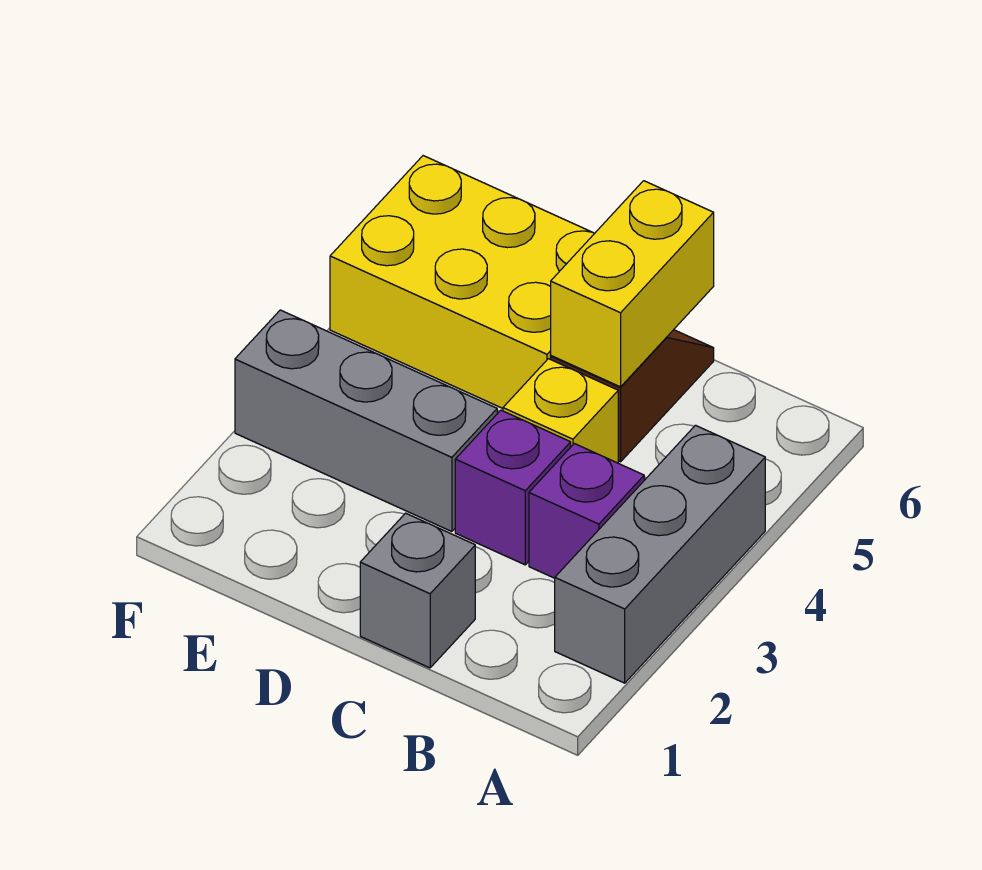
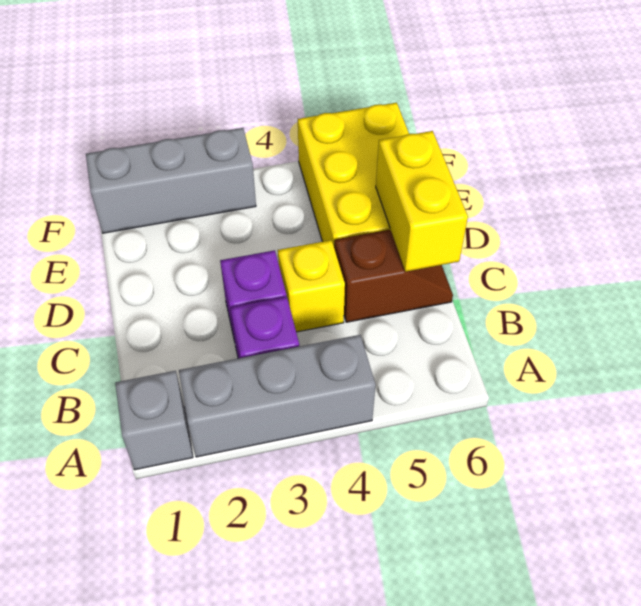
grey brick C1 level 1 -> grey brick A1 level 1
yellow brick C5:C6 level 2 -> yellow brick C6:D6 level 2
grey brick D3:F3 level 1 -> grey brick F1:F3 level 1

